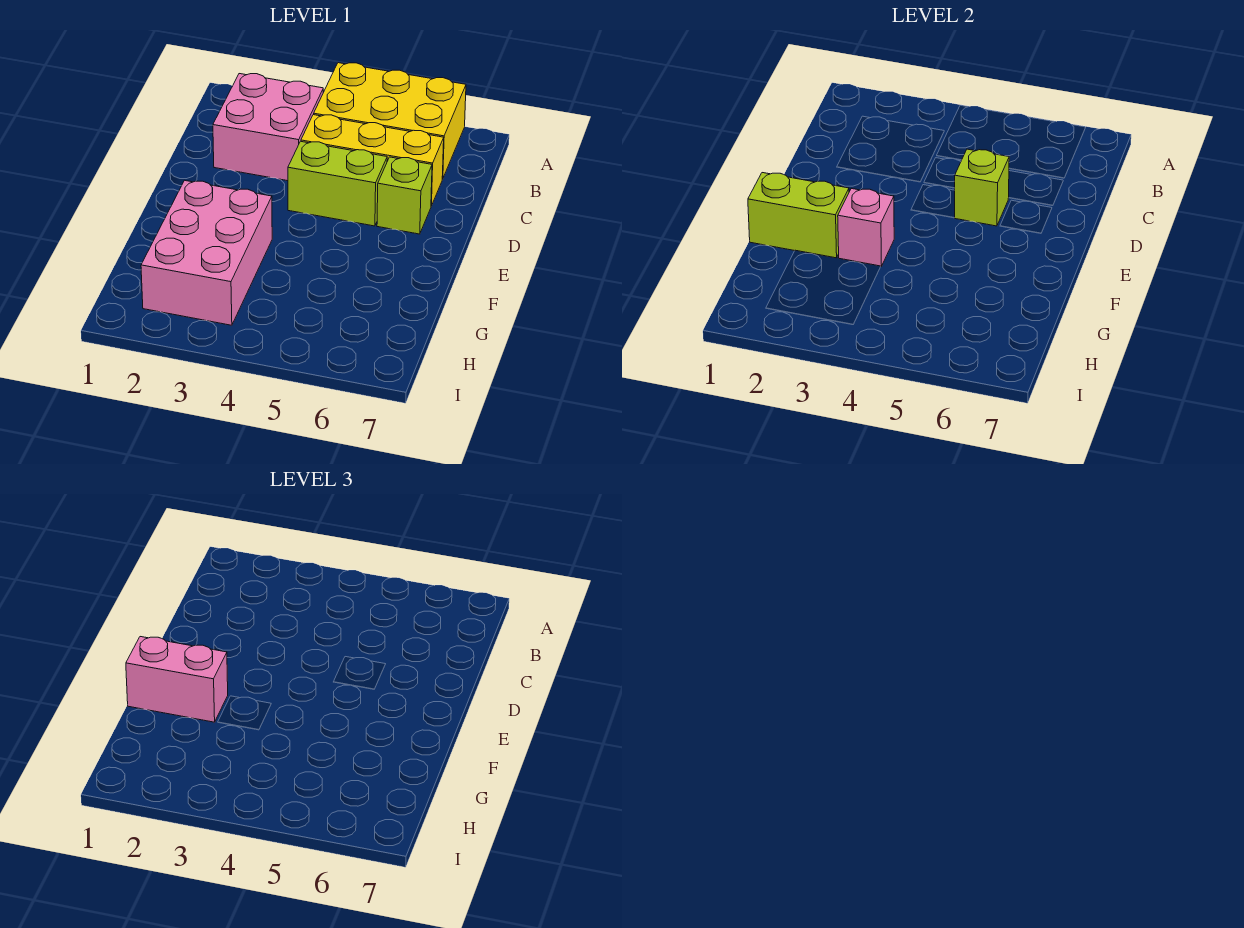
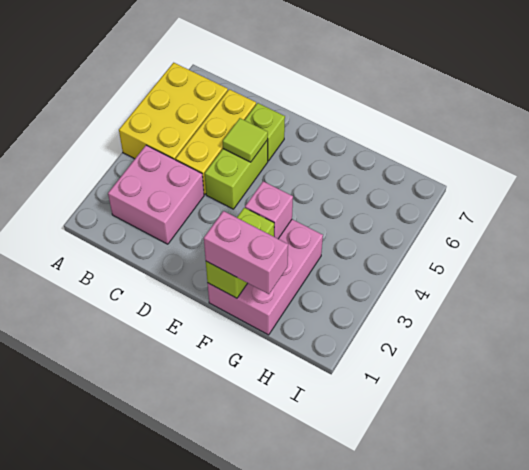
lime brick D5 level 2 -> lime tile D5 level 2
pink brick F1:F2 level 3 -> pink brick F1:G1 level 3
pink brick F2:H3 level 1 -> pink brick F1:G3 level 1

